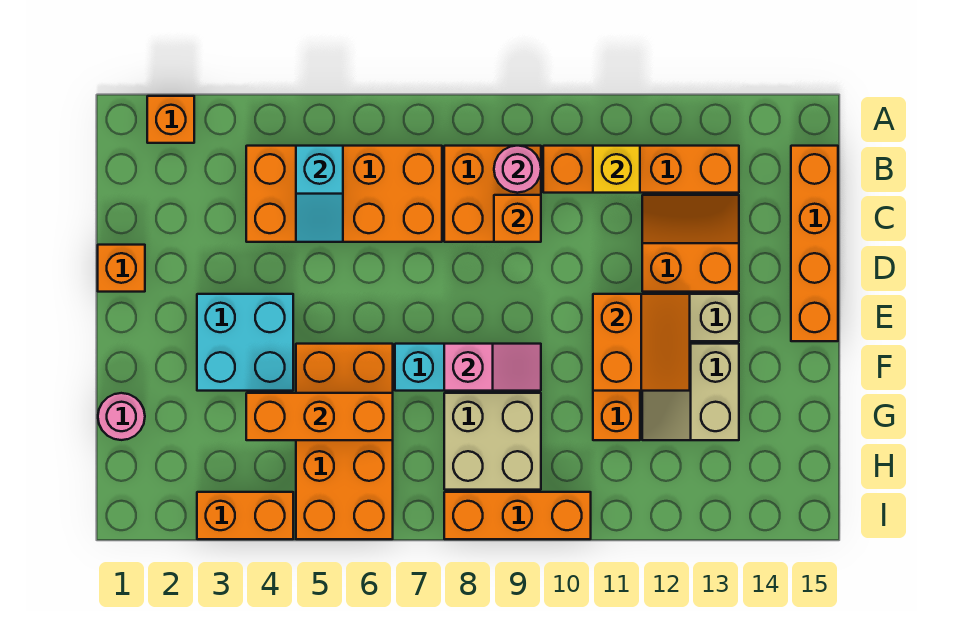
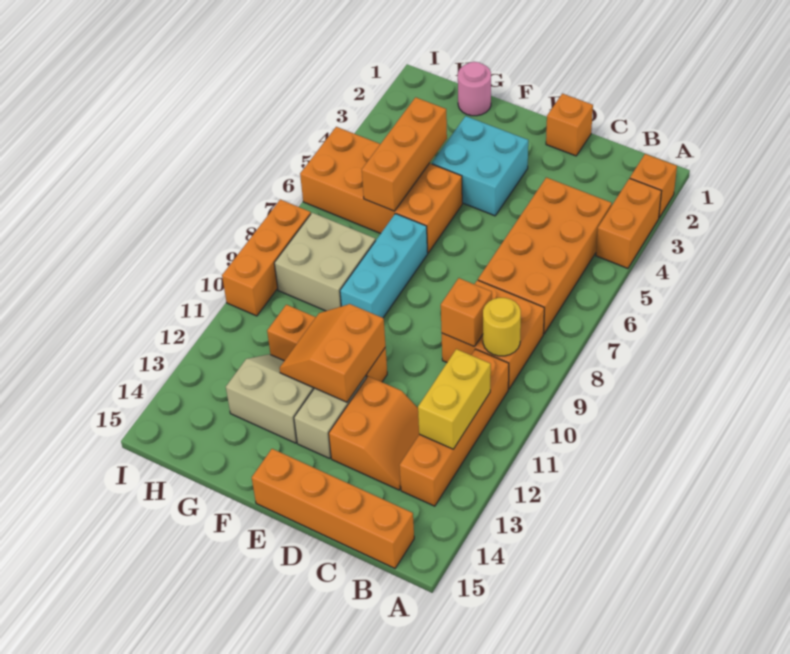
cyan slope B5:C5 level 2 top B -> none
pink round brick B9 level 2 -> yellow round brick B9 level 2
yellow brick B11 level 2 -> yellow brick B11:B12 level 2
orange slope E11:F12 level 2 top 11 -> orange slope E11:F12 level 2 top E
pink slope F8:F9 level 2 top 8 -> none
orange brick I3:I4 level 1 -> orange brick A3:A4 level 1

